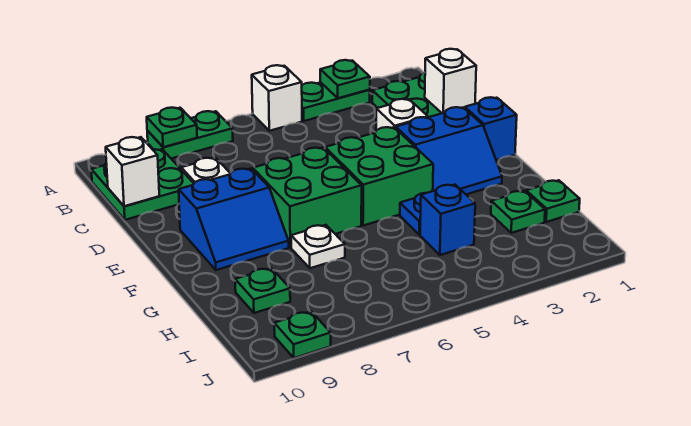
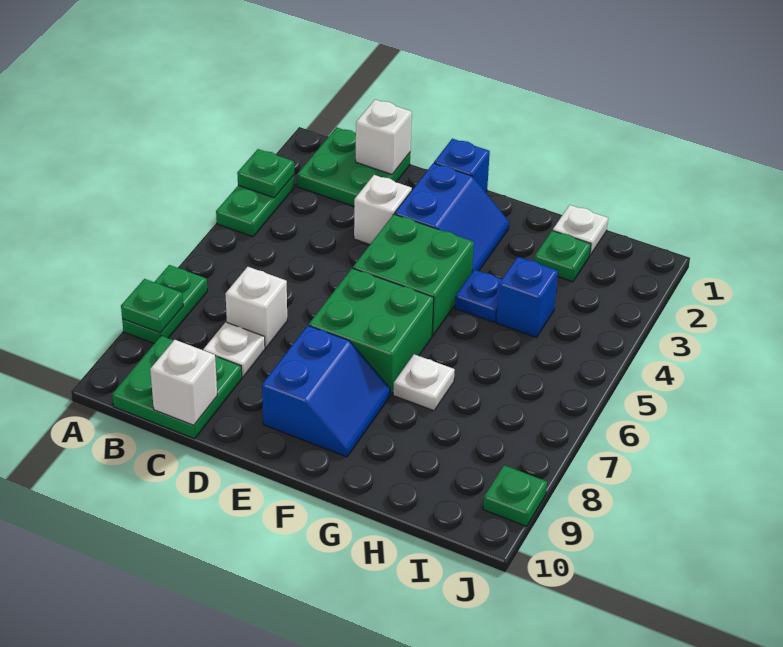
white brick A5 level 1 -> white brick C7 level 1
green plate H1 level 1 -> white plate H1 level 1
green plate H9 level 1 -> none

